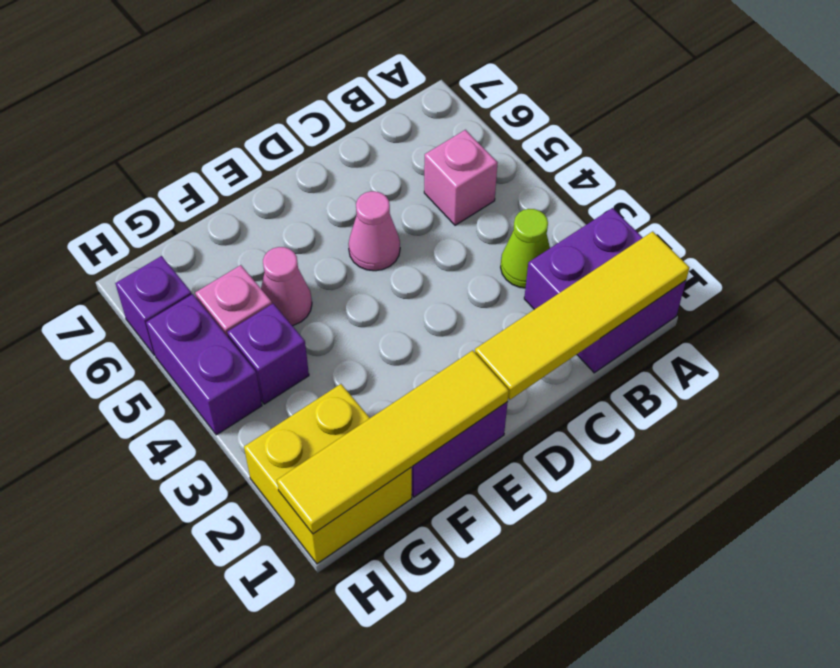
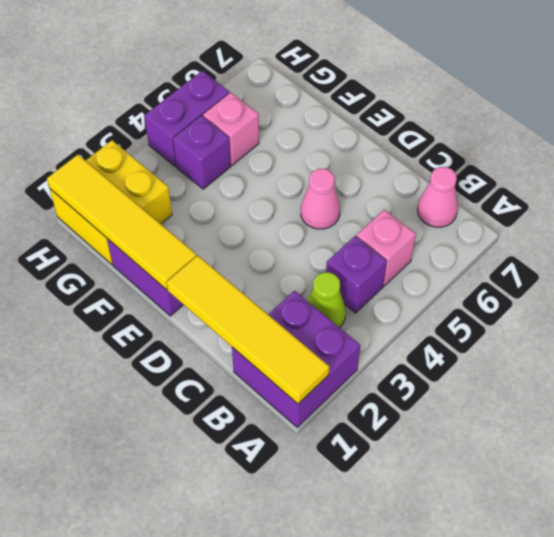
pink cone F5 level 1 -> pink cone B7 level 1
purple brick H6 level 1 -> purple brick B4 level 1

